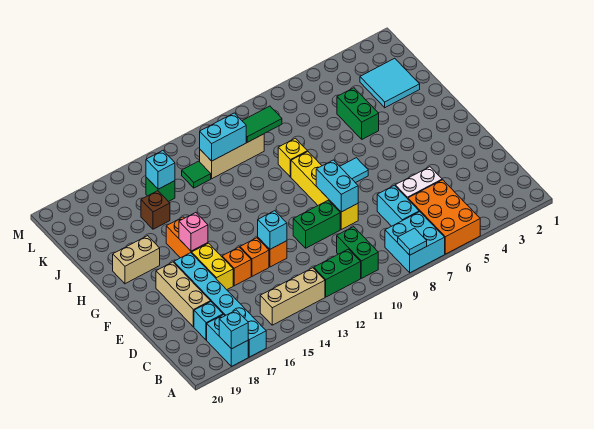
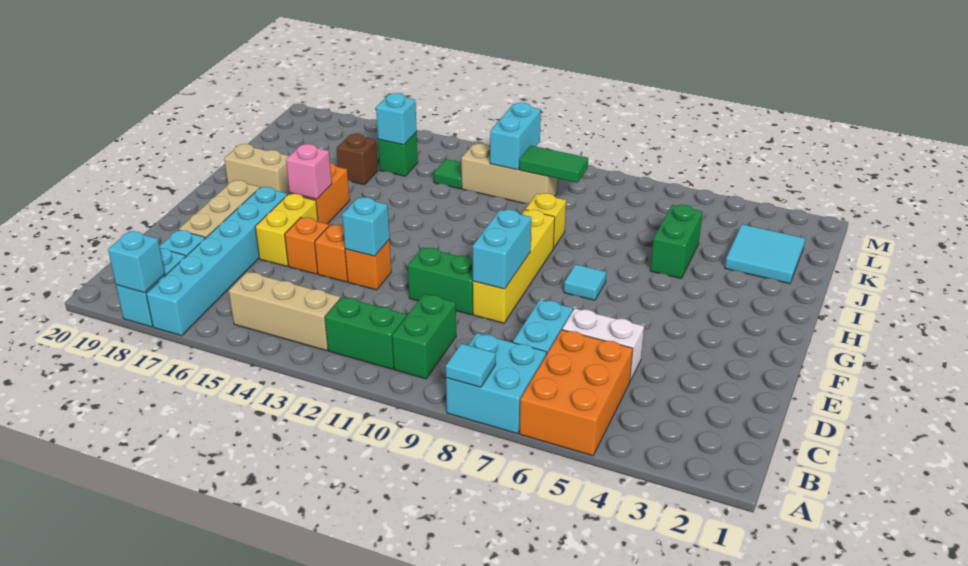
cyan brick K11:K12 level 2 -> cyan brick K11:L11 level 2

